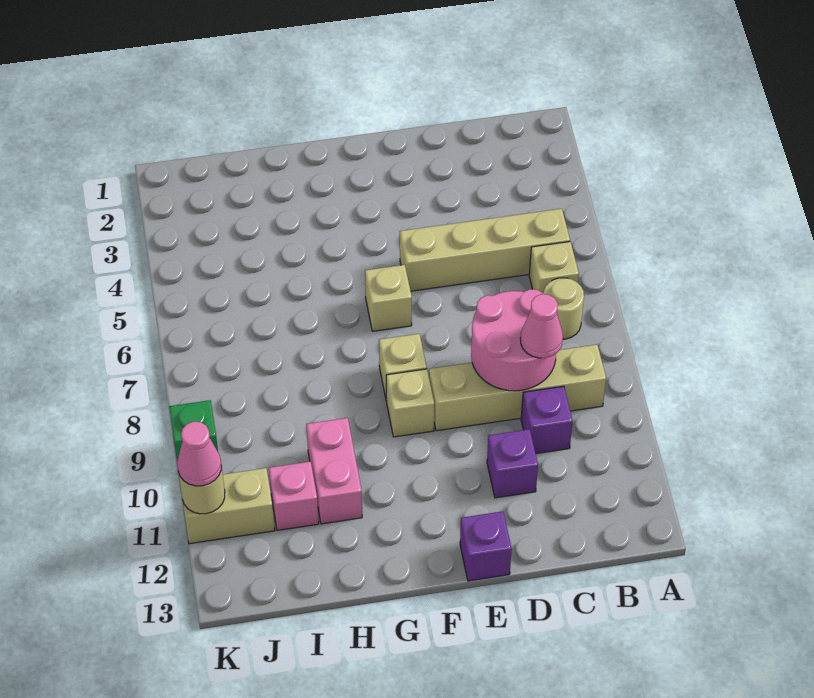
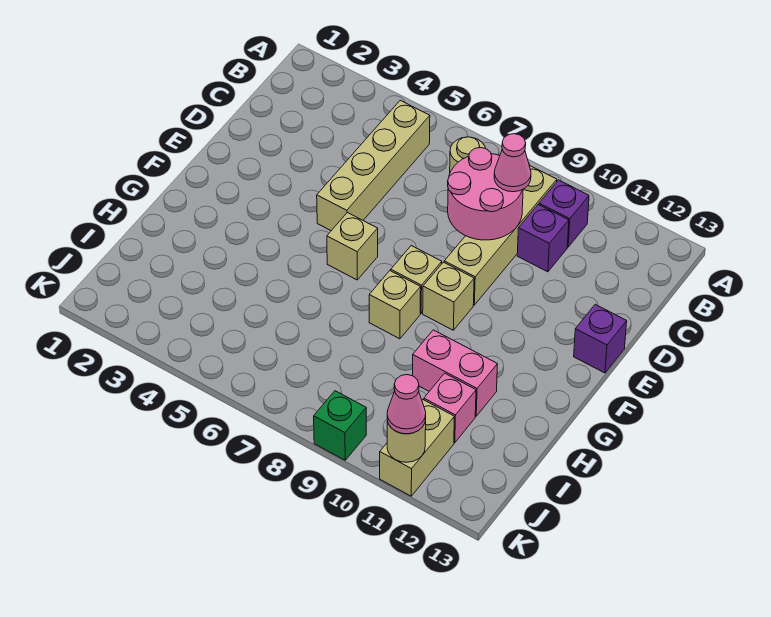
tan brick B6 level 1 -> tan brick G8 level 1
purple brick D11 level 1 -> purple brick B10 level 1

